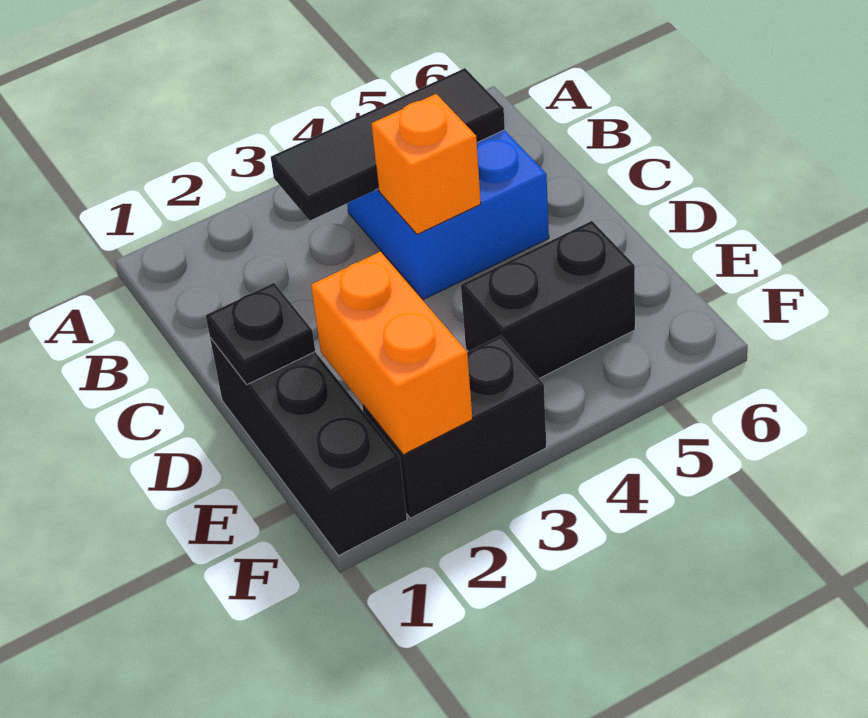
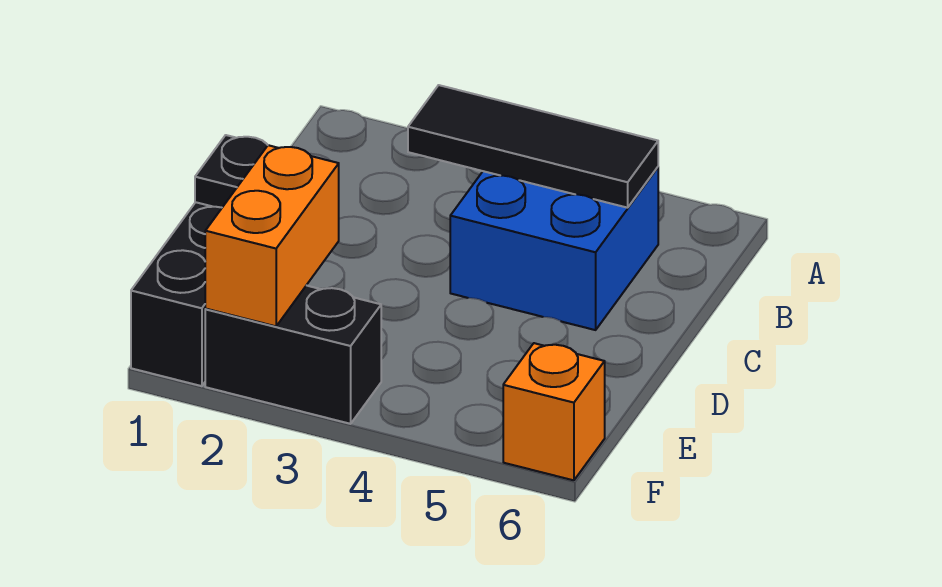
orange brick C4 level 2 -> orange brick F6 level 1
black brick E4:E5 level 1 -> none

